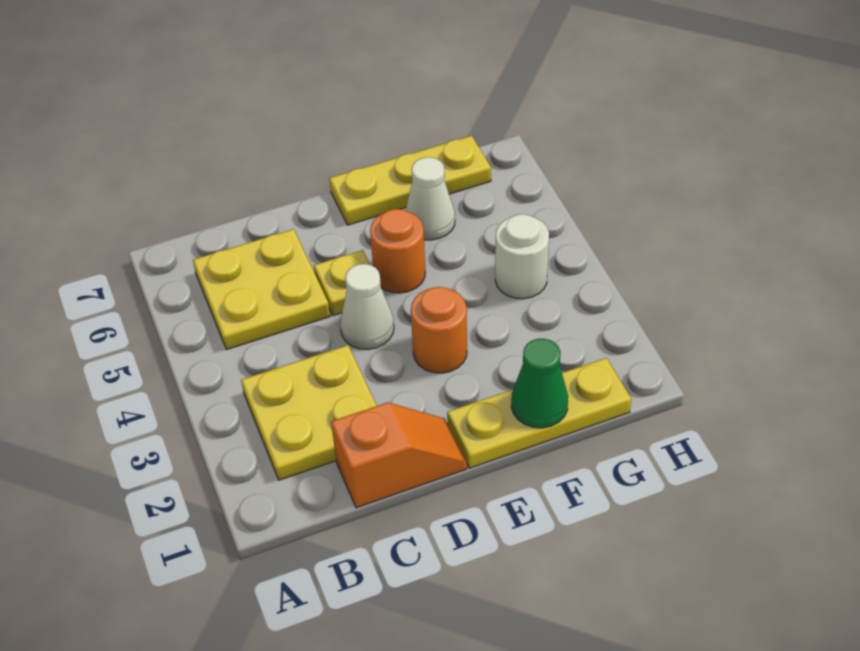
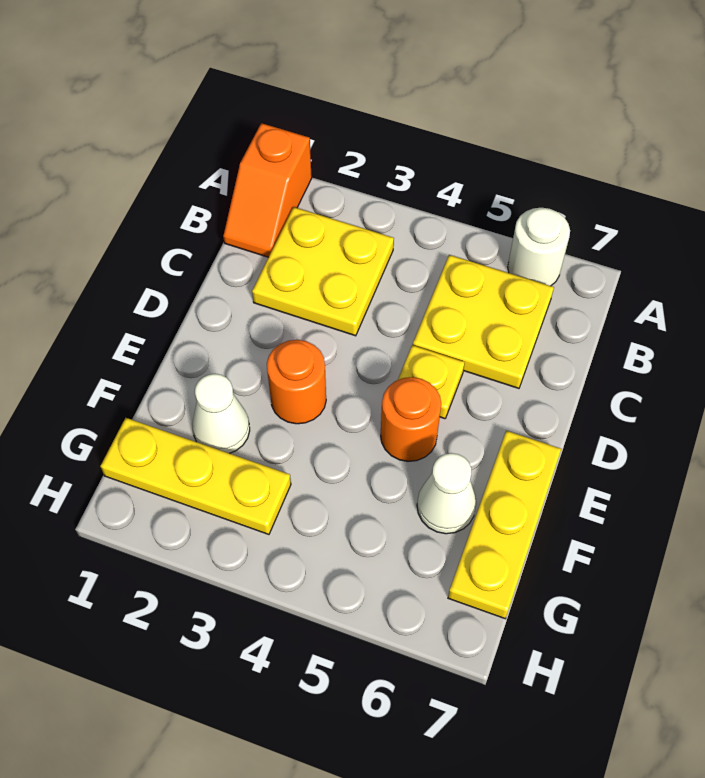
orange slope C1:D1 level 1 top C -> orange slope A1:B1 level 1 top A
white cone D4 level 1 -> white cone F2 level 1
yellow plate E1:G1 level 1 -> yellow plate G1:G3 level 1
green cone F1 level 2 -> none
white round brick G4 level 1 -> white round brick A6 level 1

